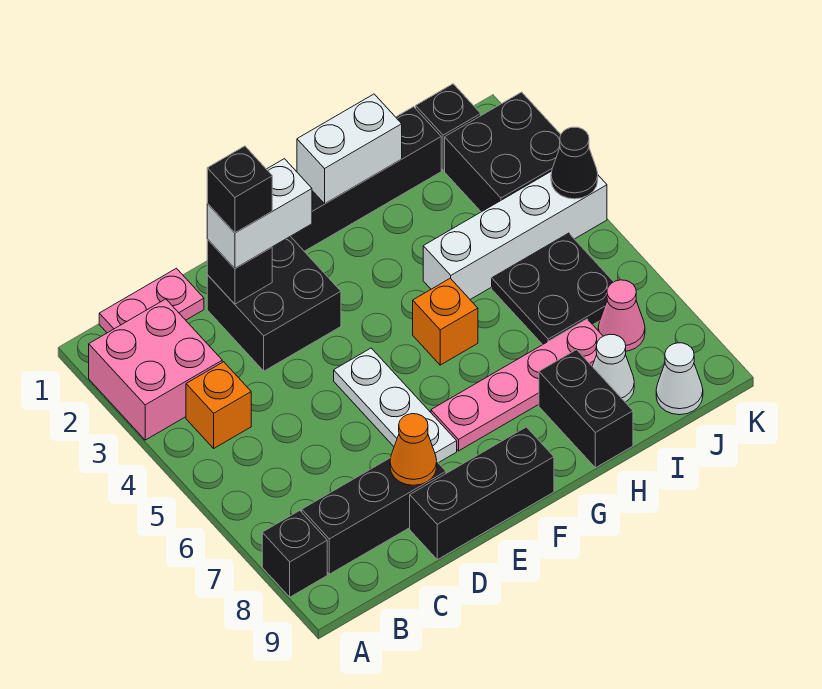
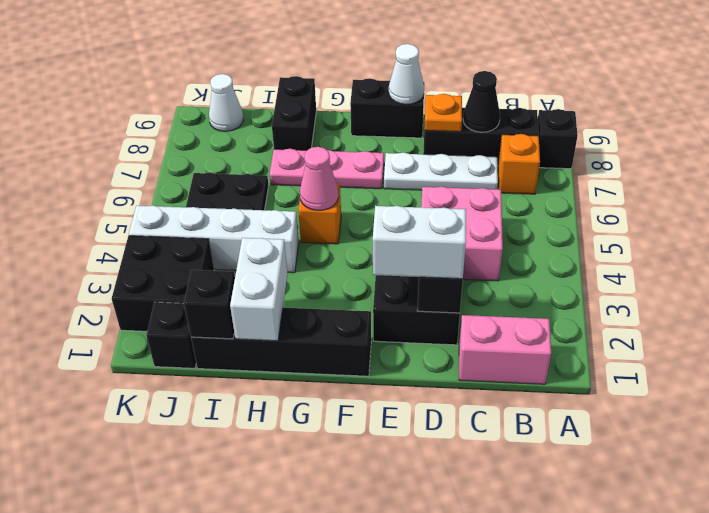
pink brick A2:B3 level 1 -> pink brick C4:D5 level 1
pink plate B1:C1 level 1 -> pink brick B1:C1 level 1
orange brick B4 level 1 -> orange brick B7 level 1
black brick D2 level 4 -> black brick I1 level 2
orange cone D8 level 2 -> orange plate D8 level 2
black brick D9:F9 level 1 -> black brick E9:F9 level 1
white plate E5:E7 level 1 -> white plate C7:E7 level 1
pink plate F7:I7 level 1 -> pink plate F7:H7 level 1
white brick G1:H1 level 2 -> white brick H1:H2 level 2
white cone I8 level 1 -> white cone E9 level 2
pink cone J7 level 1 -> pink cone G5 level 2
black cone K4 level 2 -> black cone C8 level 2

